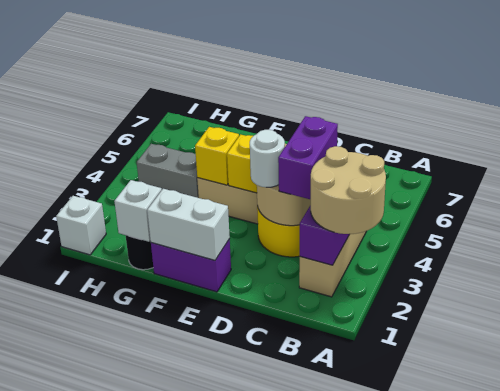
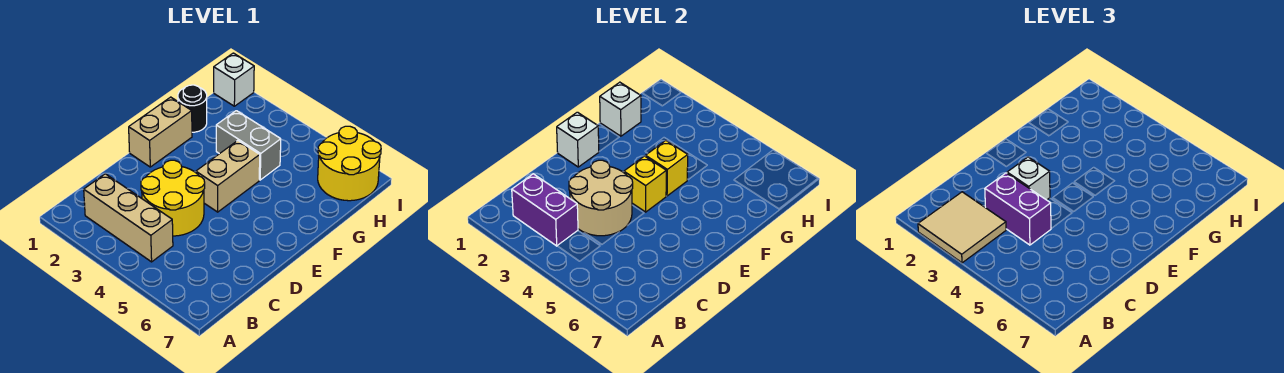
tan round brick A2:B3 level 3 -> tan tile A2:B3 level 3
white round brick D3 level 3 -> white brick D3 level 3
purple brick E1:F1 level 1 -> tan brick E1:F1 level 1
white brick E1:F1 level 2 -> white brick E1 level 2
grey brick G4:H4 level 1 -> grey brick G3:G4 level 1
none -> yellow round brick H6:I7 level 1

